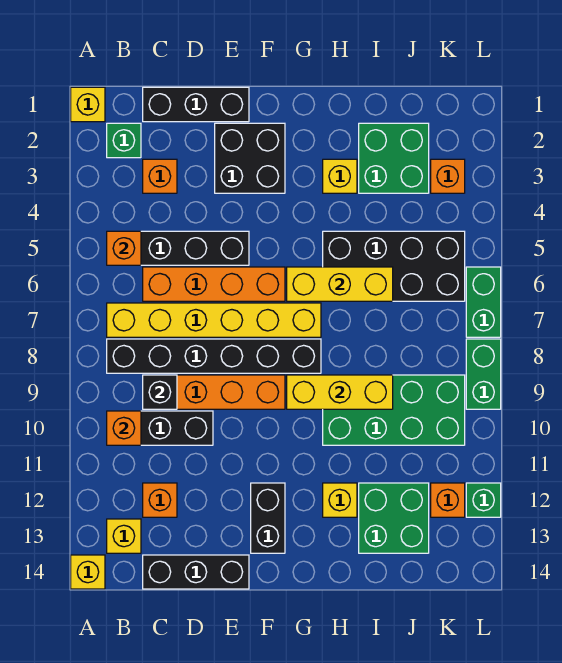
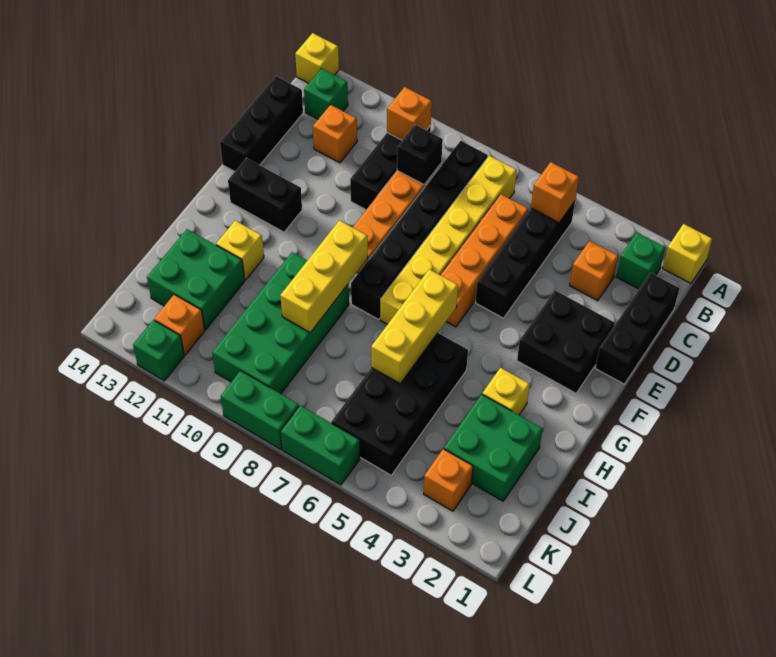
yellow brick B13 level 1 -> green brick B13 level 1

